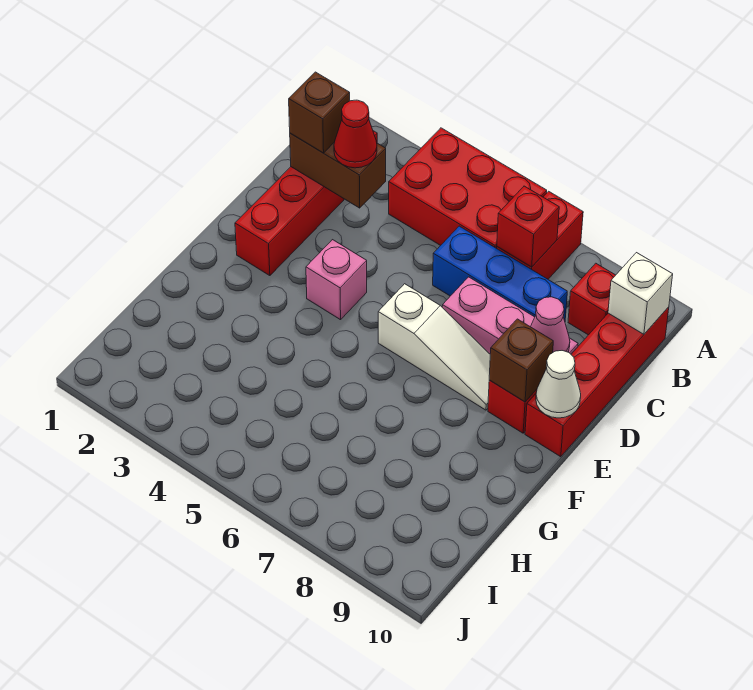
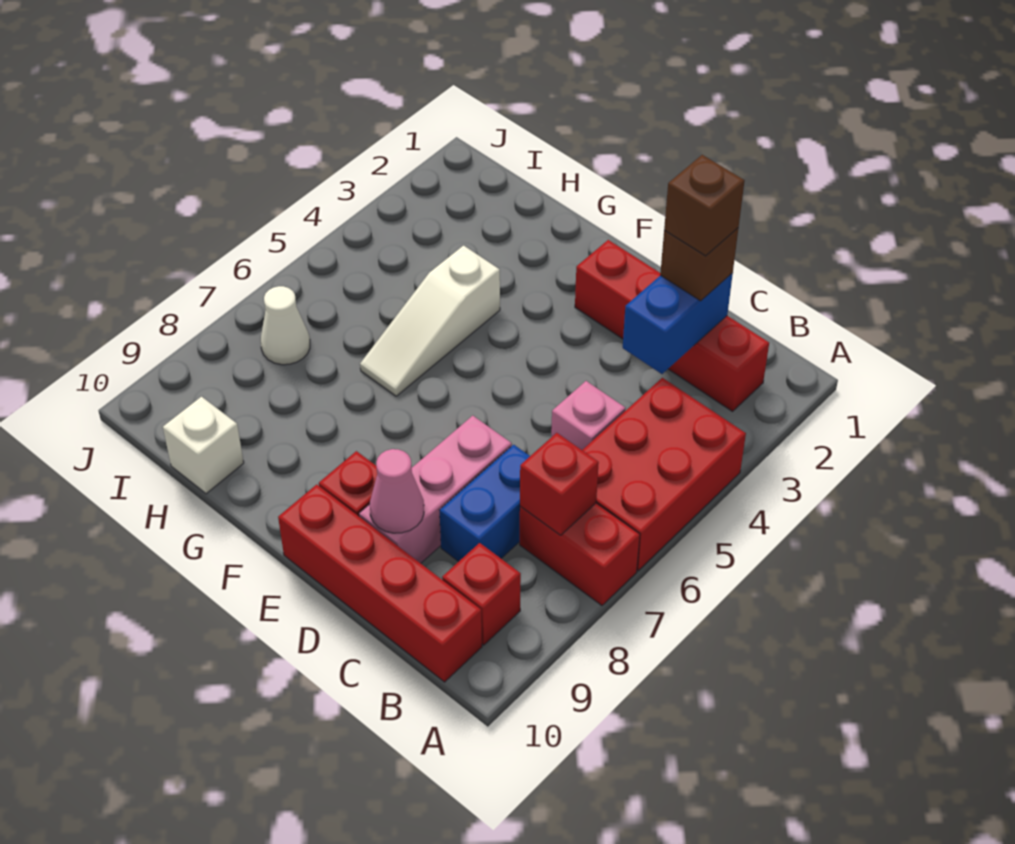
white brick B10 level 2 -> white brick H10 level 1
brown brick C2:C3 level 2 -> blue brick C2:C3 level 2
red cone C3 level 3 -> none
blue brick C6:C8 level 1 -> blue brick C7:C8 level 1
pink brick E4 level 1 -> pink brick C5 level 1
white slope E6:E8 level 1 top 6 -> white slope G4:G6 level 1 top 4
brown brick E9 level 2 -> brown brick C2 level 4
white cone E10 level 2 -> white cone I7 level 1

